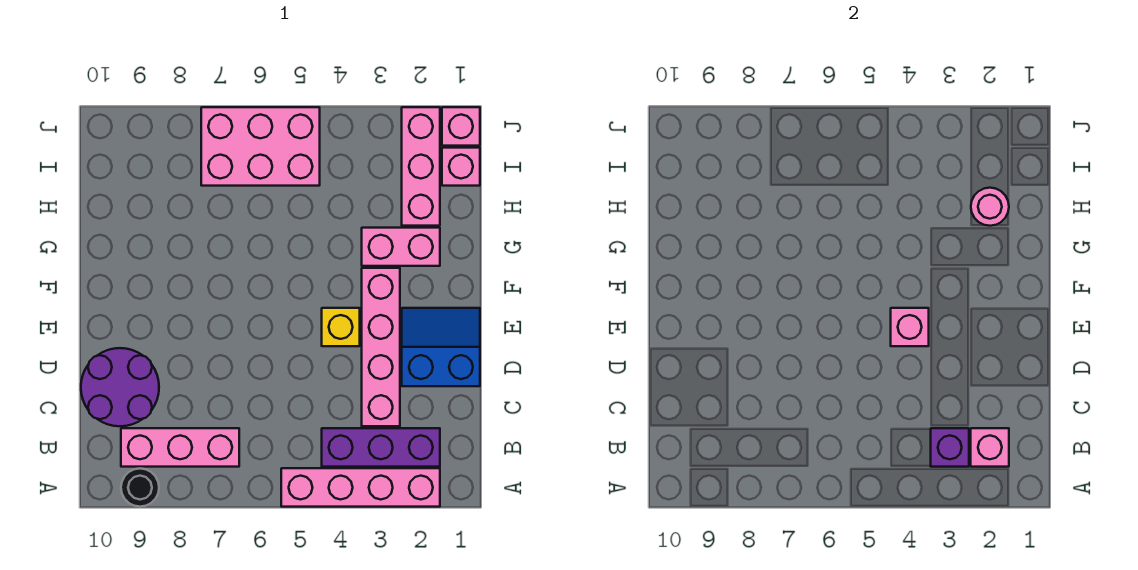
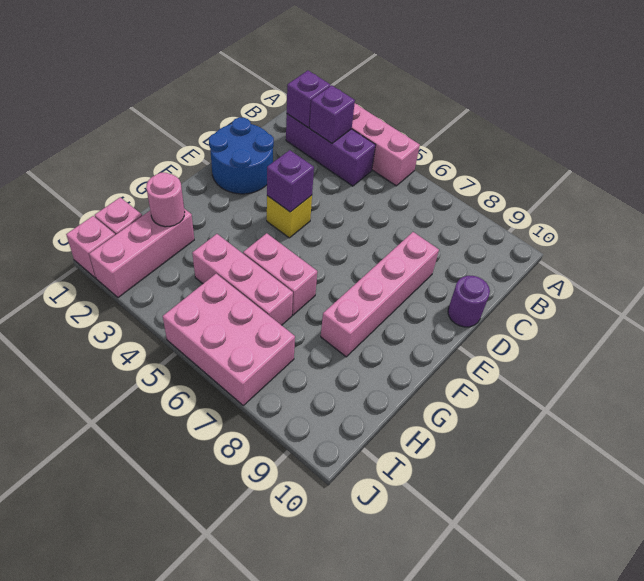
black round brick A9 level 1 -> none
pink brick B2 level 2 -> purple brick B2 level 2
pink brick B7:B9 level 1 -> pink brick H4:H6 level 1
pink brick C3:F3 level 1 -> pink brick D8:G8 level 1
purple round brick C9:D10 level 1 -> purple round brick D10 level 1
blue slope D1:E2 level 1 top D -> blue round brick D1:E2 level 1
pink brick E4 level 2 -> purple brick E4 level 2
pink brick G2:G3 level 1 -> pink brick G5:G6 level 1

